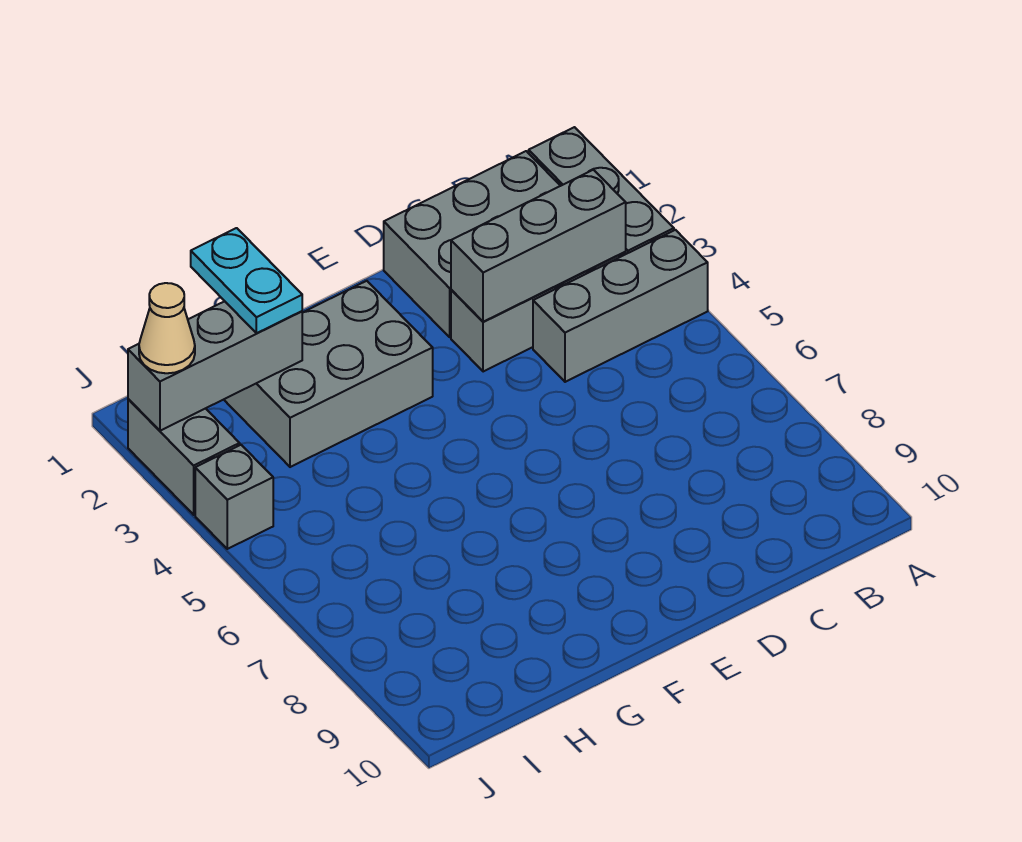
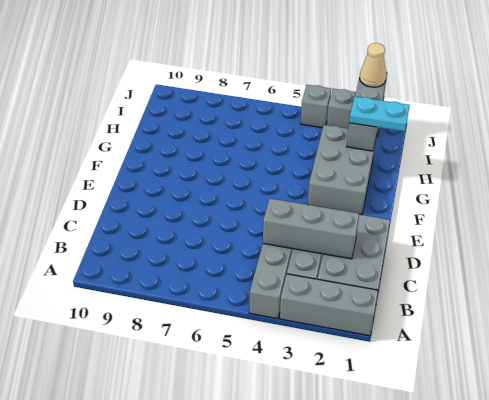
grey brick B3:D3 level 2 -> grey brick C2:C4 level 2

